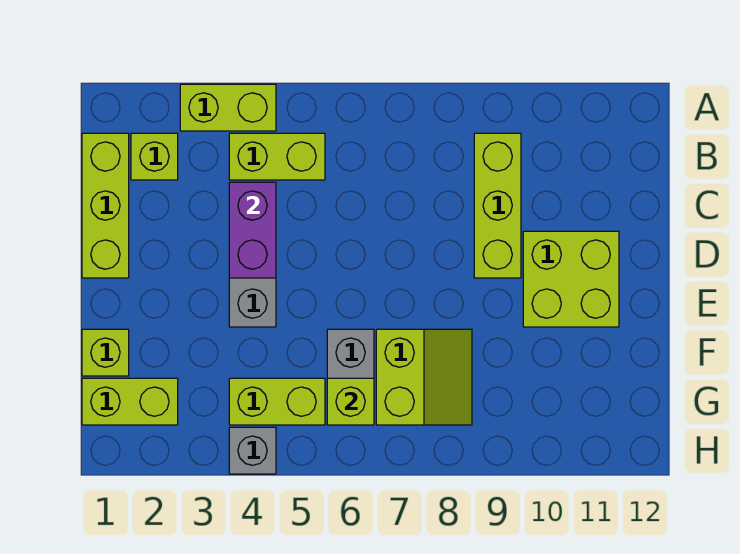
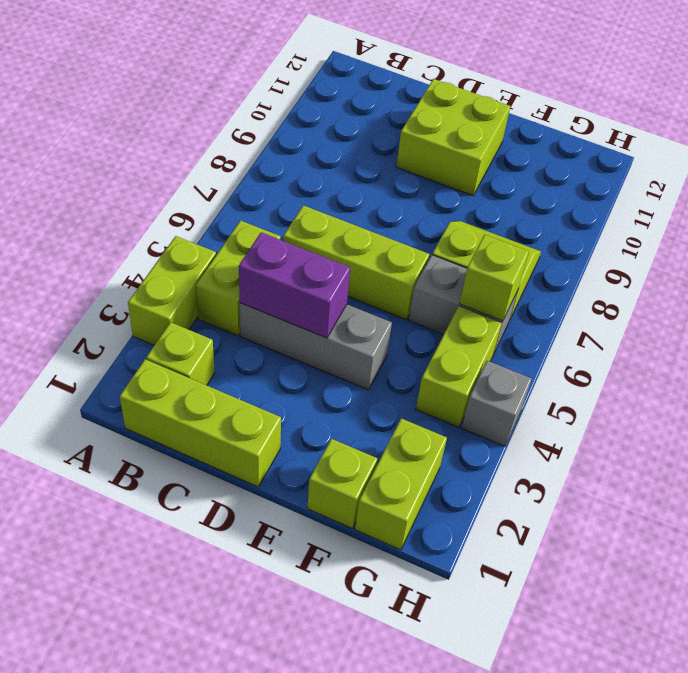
lime brick B9:D9 level 1 -> lime brick C6:E6 level 1

